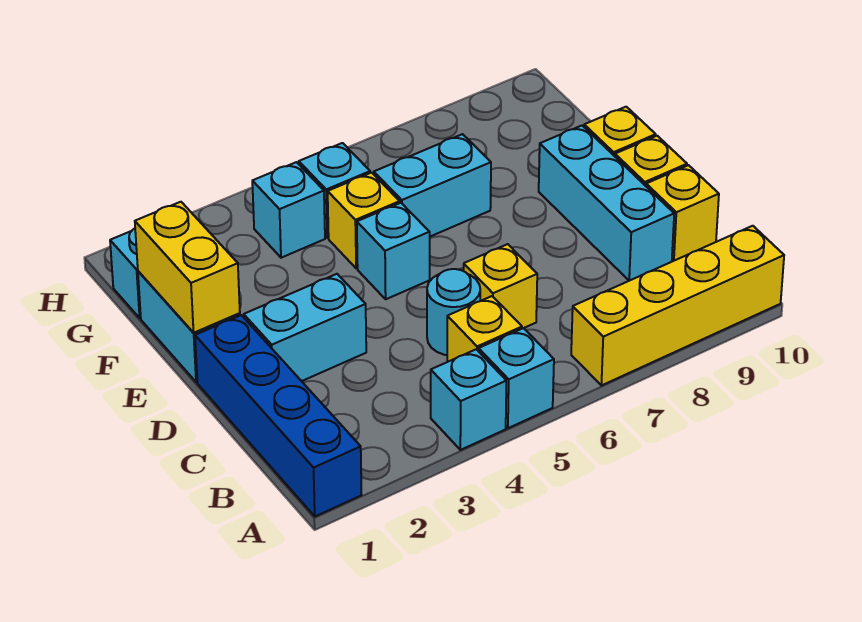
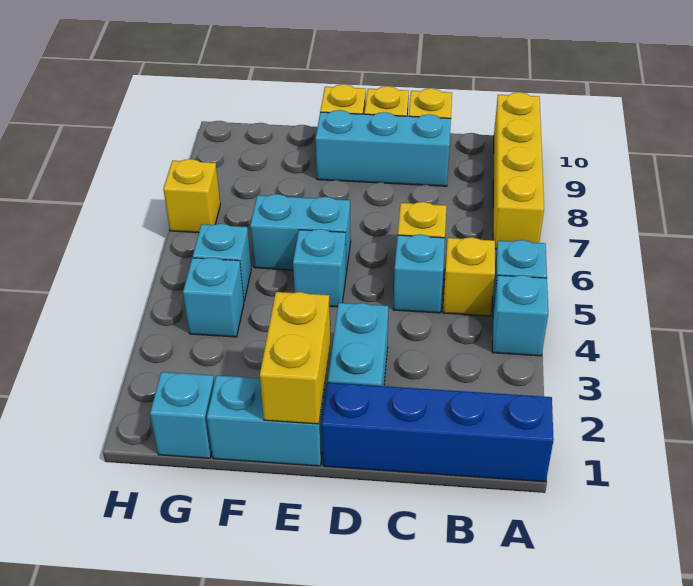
cyan round brick C5 level 1 -> cyan brick C5 level 1
yellow brick E1:F1 level 2 -> yellow brick E1:E2 level 2
yellow brick F5 level 1 -> yellow brick H7 level 1
cyan brick F6:F7 level 1 -> cyan brick E6:F6 level 1

